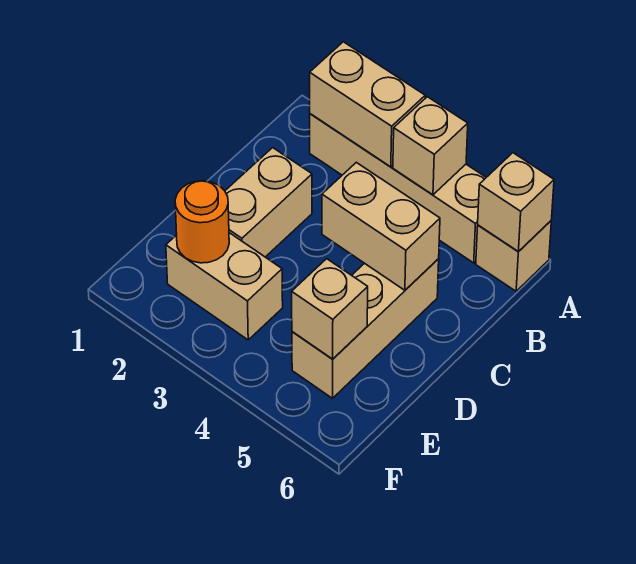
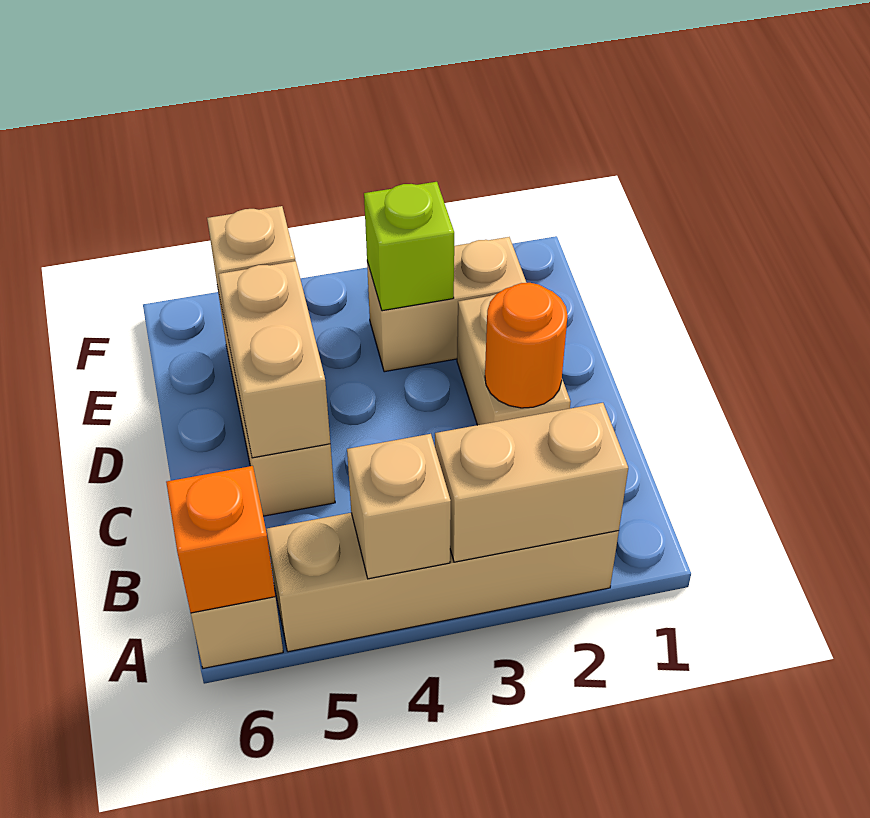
tan brick A6 level 2 -> orange brick A6 level 2
tan brick C4:C5 level 2 -> tan brick C5:D5 level 2
orange round brick E2 level 2 -> orange round brick C2 level 2
none -> lime brick E3 level 2

